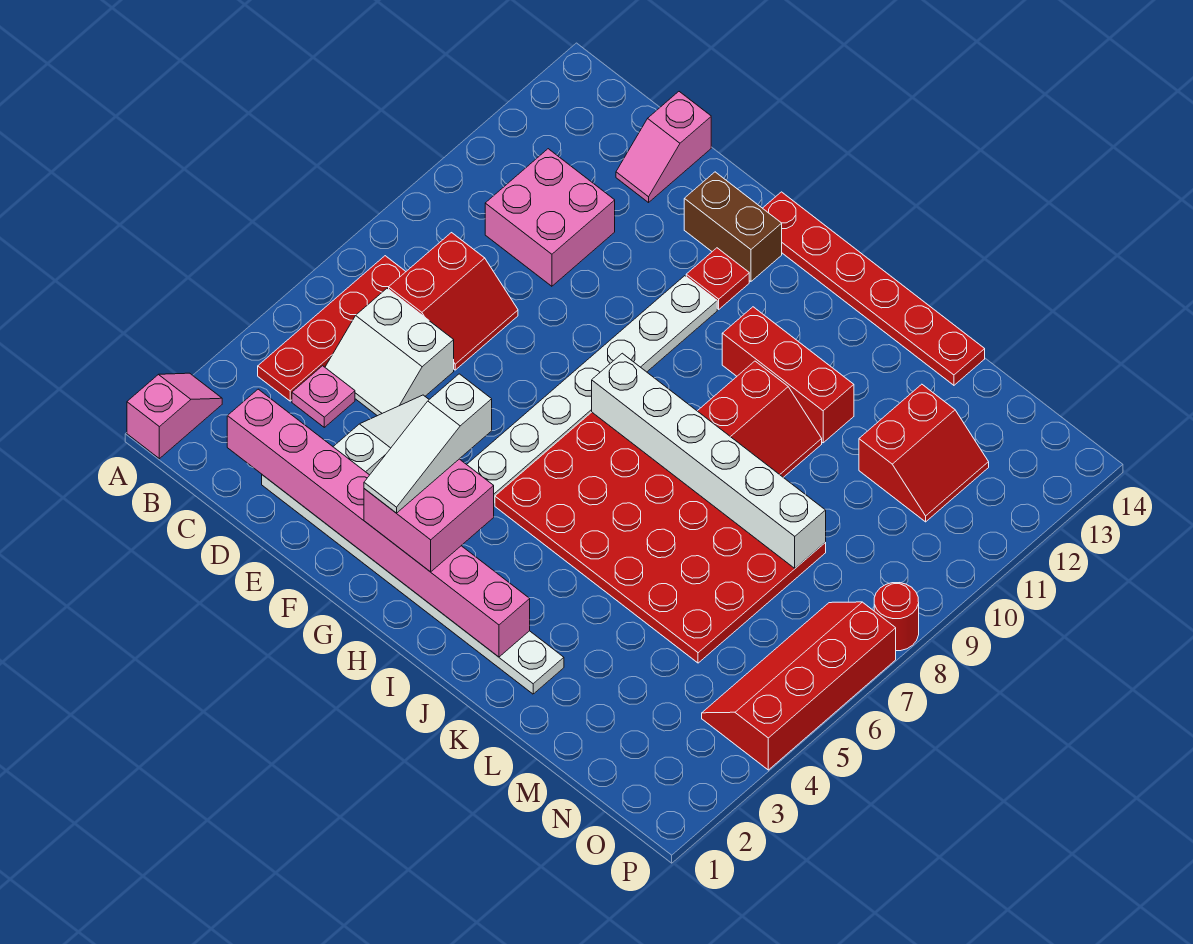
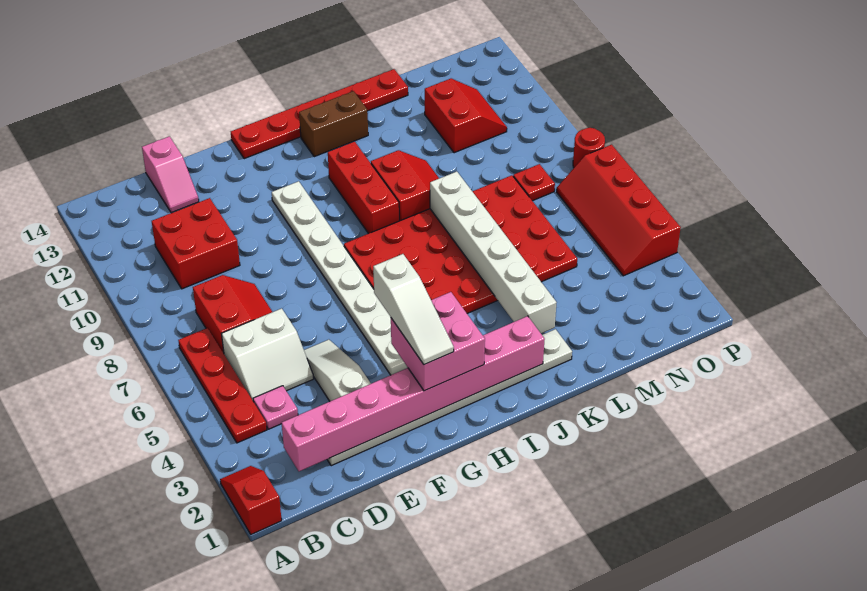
pink slope A1:A2 level 1 top 1 -> red slope A1:A2 level 1 top 1
pink brick C10:D11 level 1 -> red brick C10:D11 level 1
brown brick F13:G13 level 1 -> brown brick I13:J13 level 1
red plate G12 level 1 -> red plate N8 level 1
white brick H8:M8 level 2 -> white brick K3:K8 level 2
red brick I11:K11 level 1 -> red brick I9:I11 level 1

